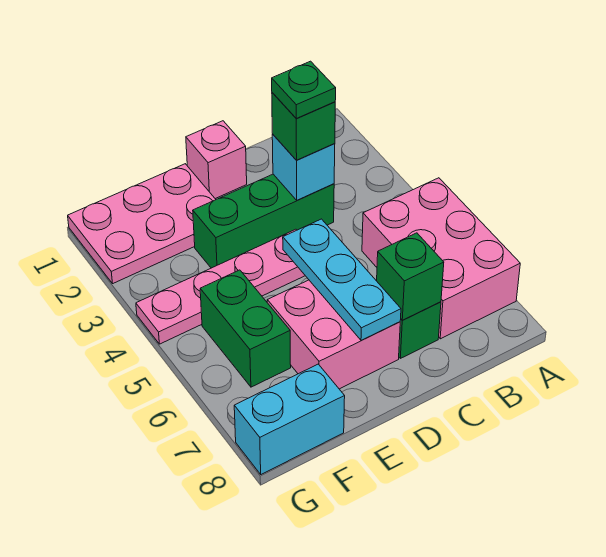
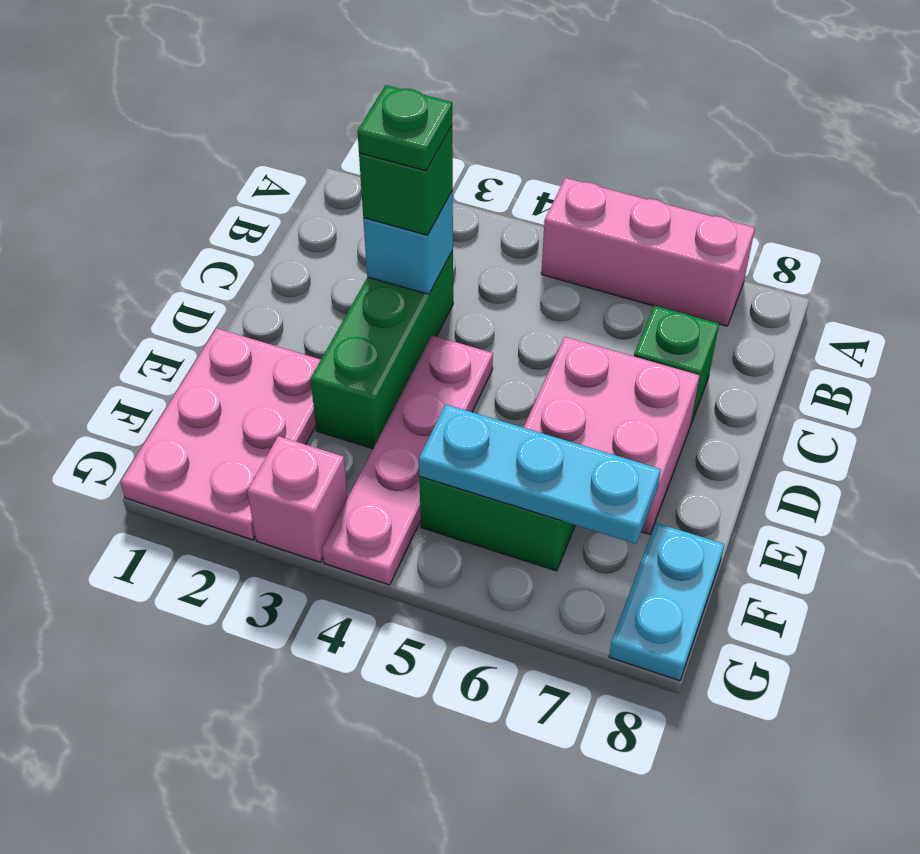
pink brick A5:B7 level 1 -> pink brick A5:A7 level 1
green brick C7 level 2 -> none
pink brick D1 level 1 -> pink brick G3 level 1
cyan plate D5:D7 level 2 -> cyan plate F5:F7 level 2
cyan brick F8:G8 level 1 -> cyan plate F8:G8 level 1

